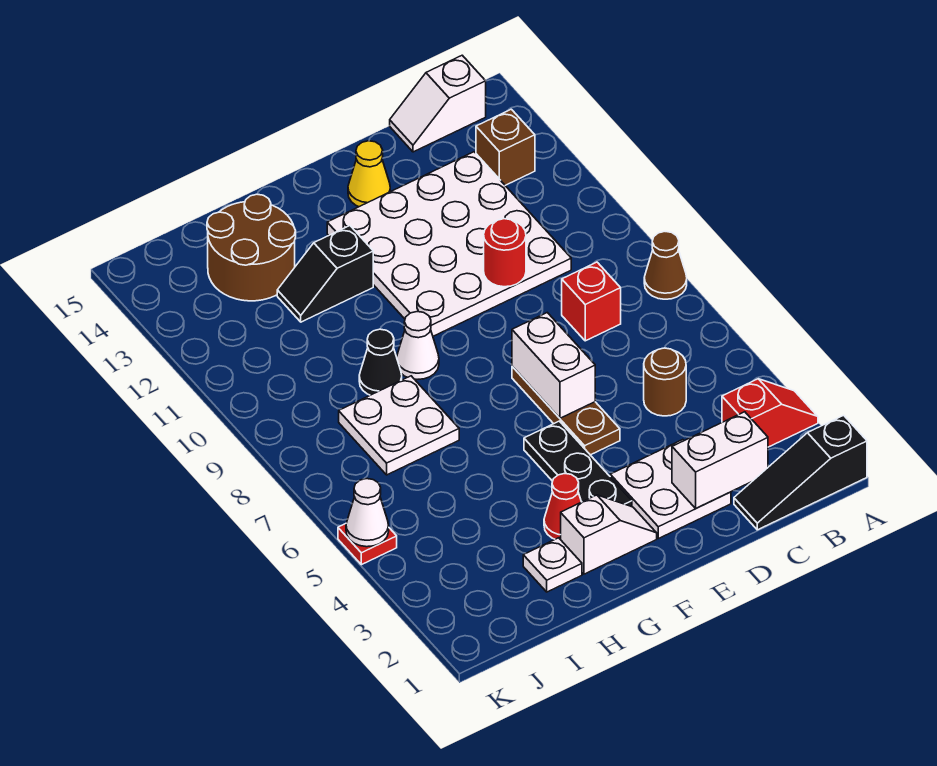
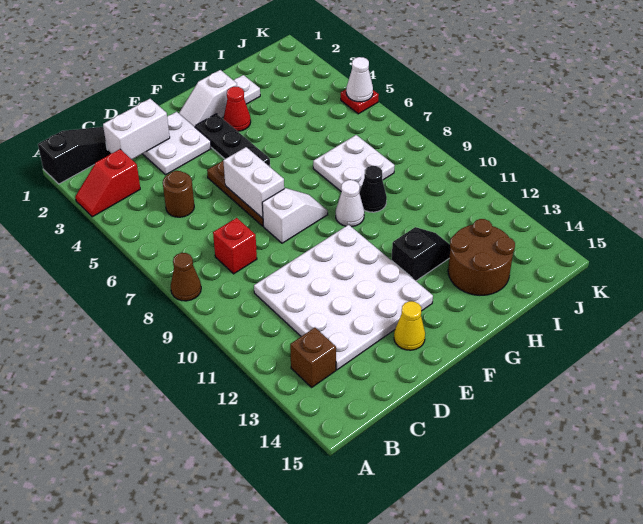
white slope B15:C15 level 1 top B -> white slope E8:F8 level 1 top E
red round brick D10 level 2 -> none

